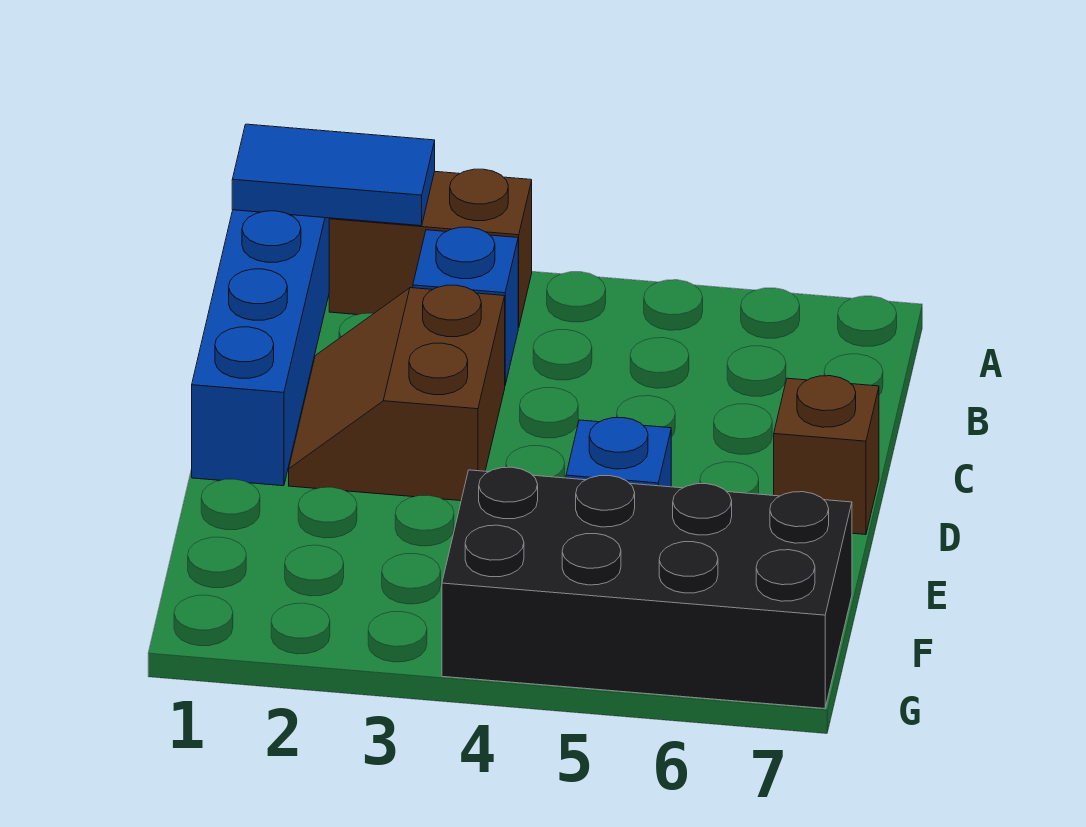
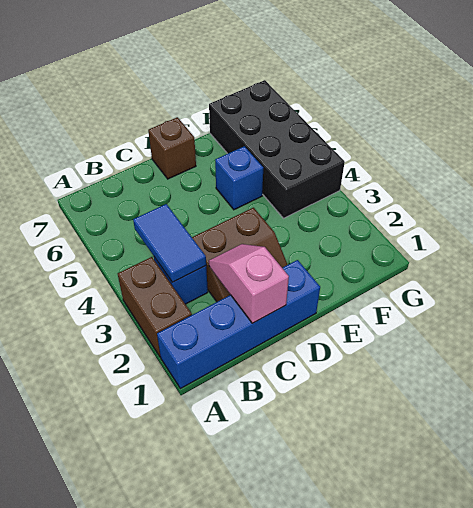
blue tile A1:A2 level 2 -> blue tile B3:B4 level 2
none -> pink slope C1:C2 level 2 top 1

